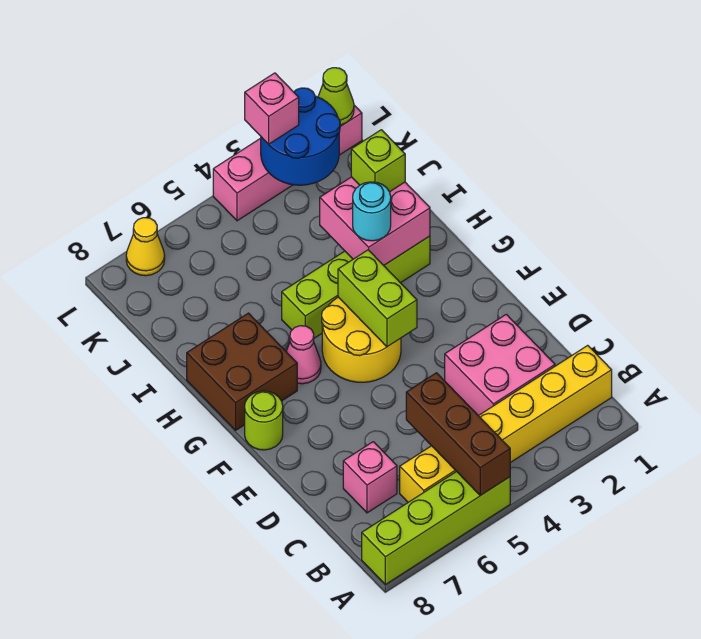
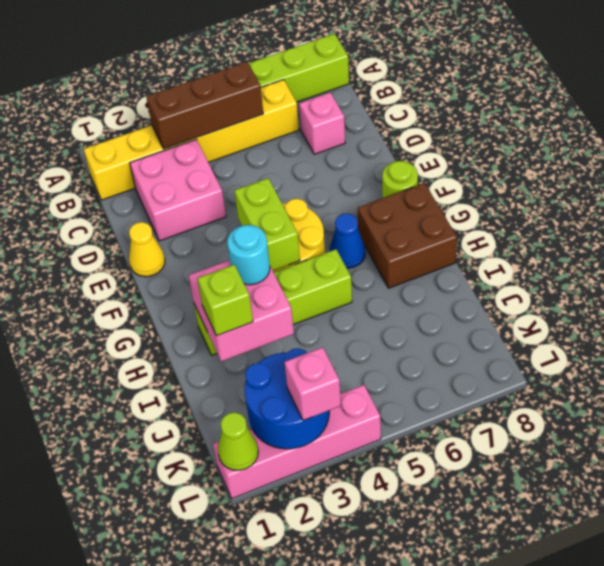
brown brick A5:C5 level 2 -> brown brick B3:B5 level 2
pink cone G6 level 1 -> blue cone G6 level 1
yellow cone L7 level 1 -> yellow cone E1 level 1

